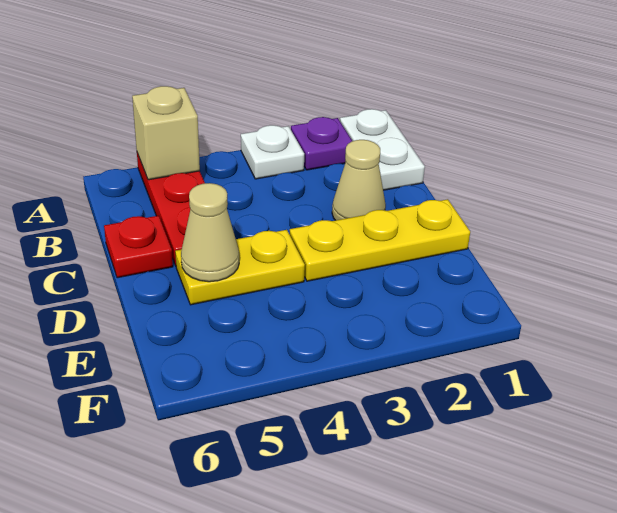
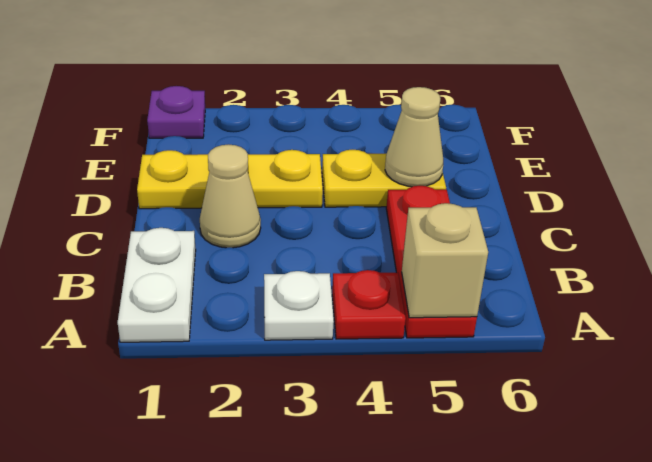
purple plate A2 level 1 -> purple plate F1 level 1
red plate C6 level 1 -> red plate A4 level 1

